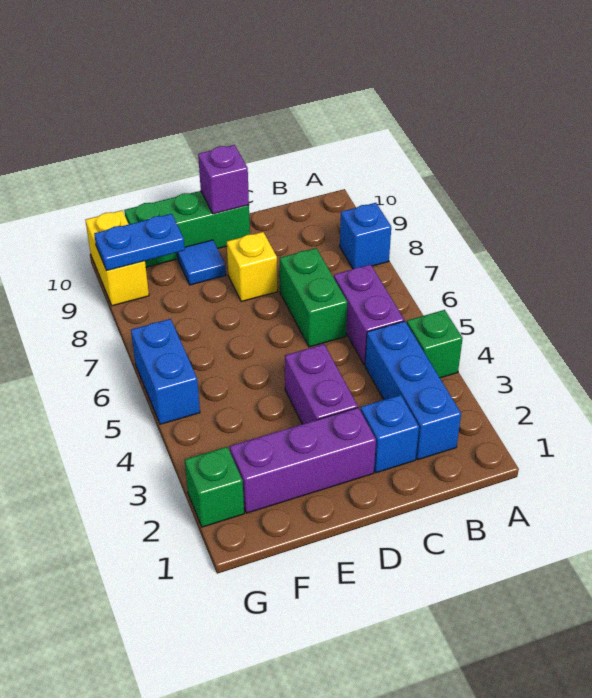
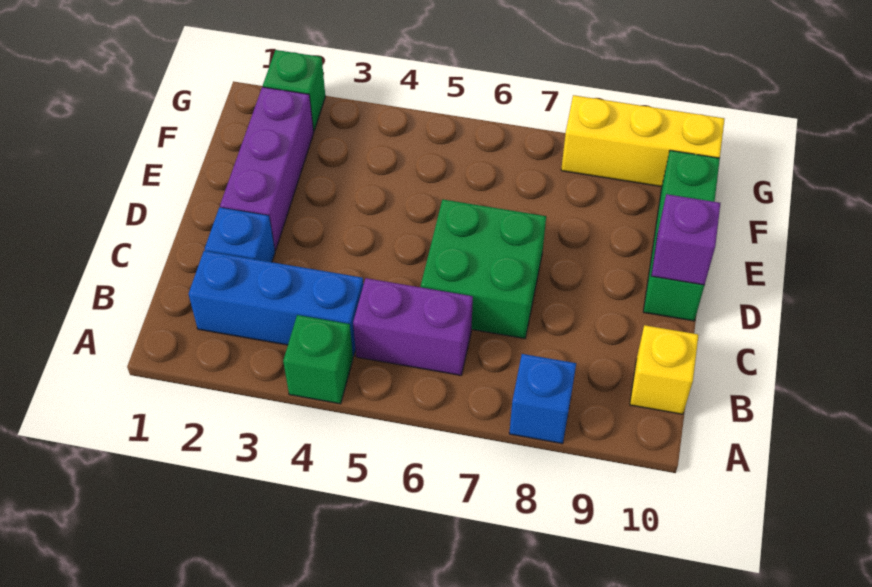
green brick C6:C7 level 1 -> green brick C6:D7 level 1
purple brick D3:D4 level 1 -> none
yellow brick D8 level 1 -> yellow brick B10 level 1
blue tile E9 level 1 -> none
blue plate F9:G9 level 2 -> none
blue brick G5:G6 level 1 -> none
yellow brick G9:G10 level 1 -> yellow brick G8:G10 level 1

